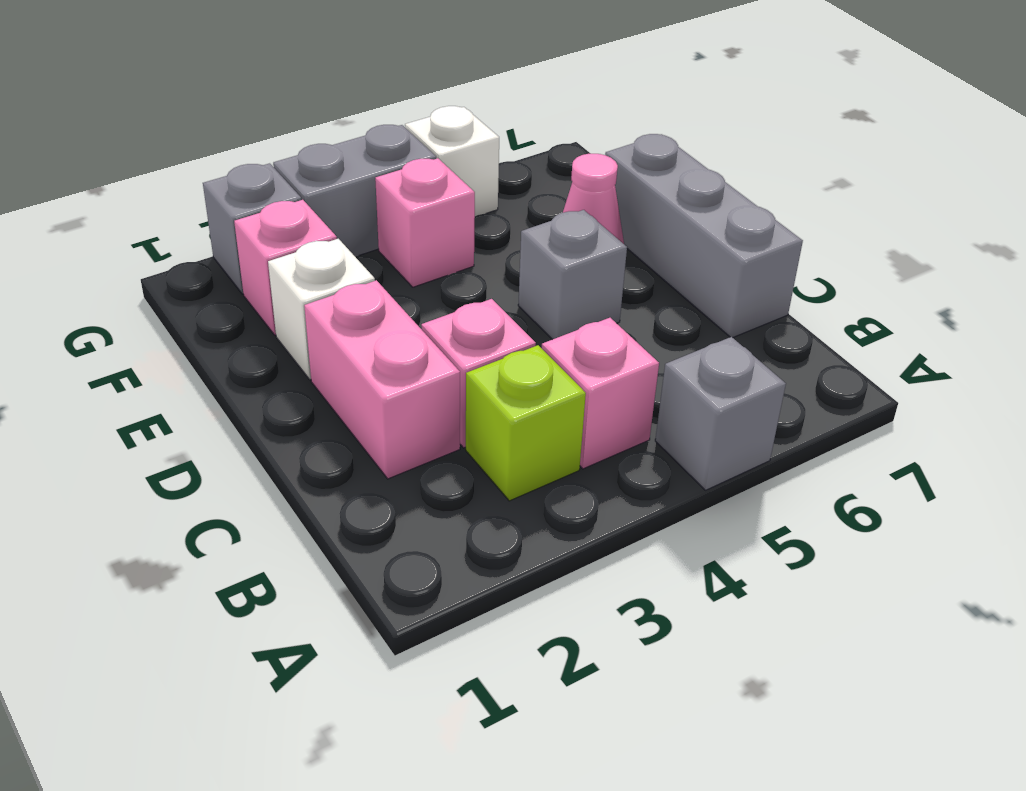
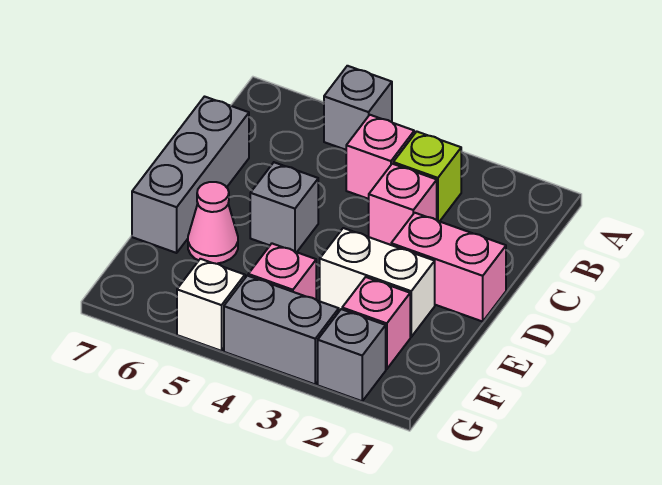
pink brick C2:D2 level 1 -> pink brick D1:D2 level 1
white brick E2 level 1 -> white brick E2:E3 level 1

